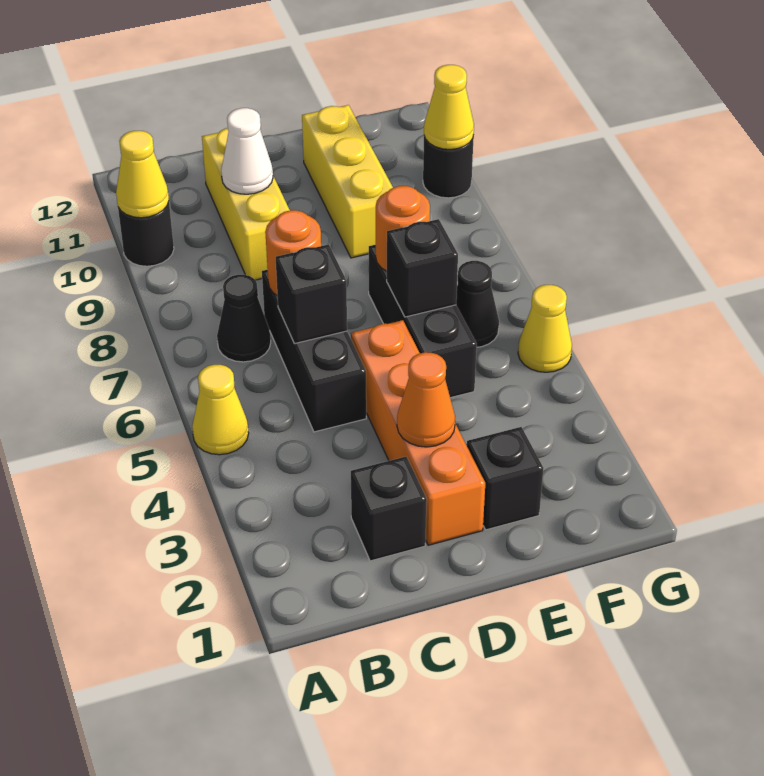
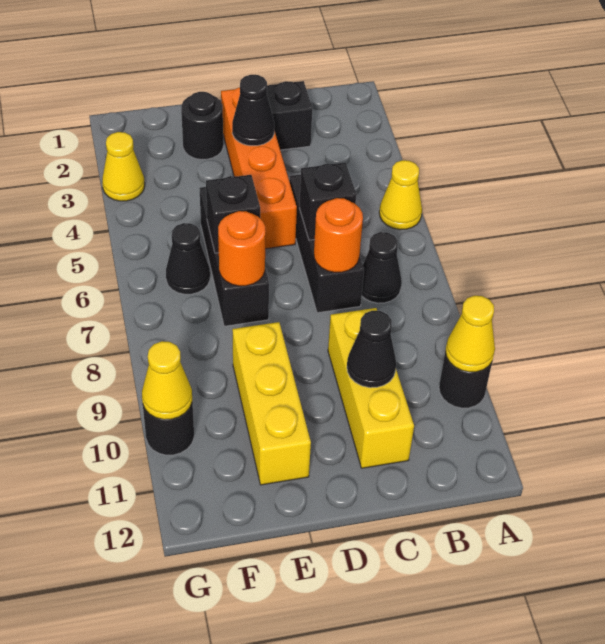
white cone C10 level 2 -> black cone C10 level 2
orange cone D3 level 2 -> black cone D3 level 2
black brick E2 level 1 -> black round brick E2 level 1
yellow cone G5 level 1 -> yellow cone G3 level 1

